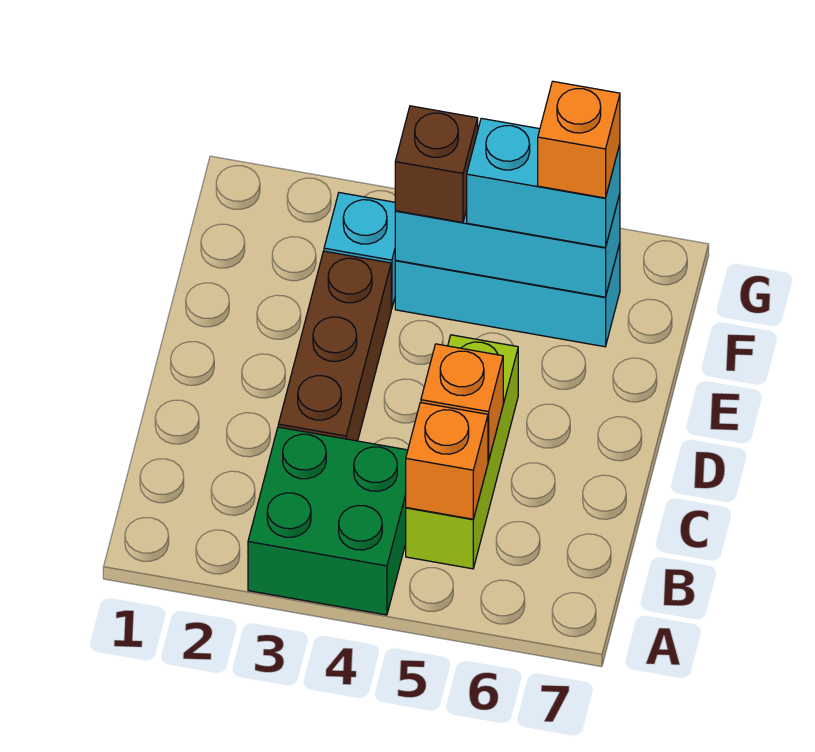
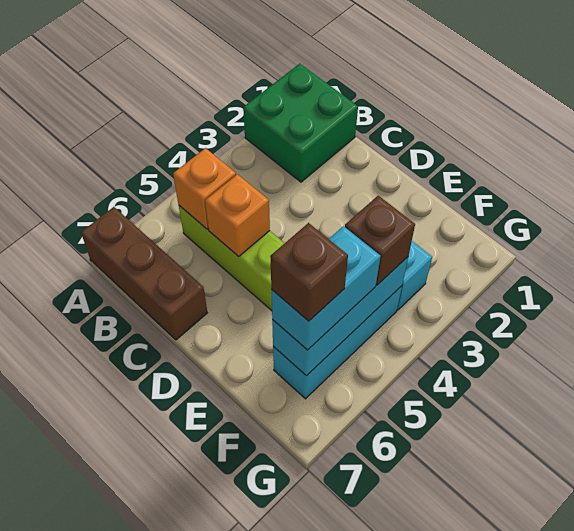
green brick A3:B4 level 1 -> green brick A1:B2 level 1
brown brick C3:E3 level 1 -> brown brick A7:C7 level 1
orange brick F6 level 4 -> brown brick F6 level 4

